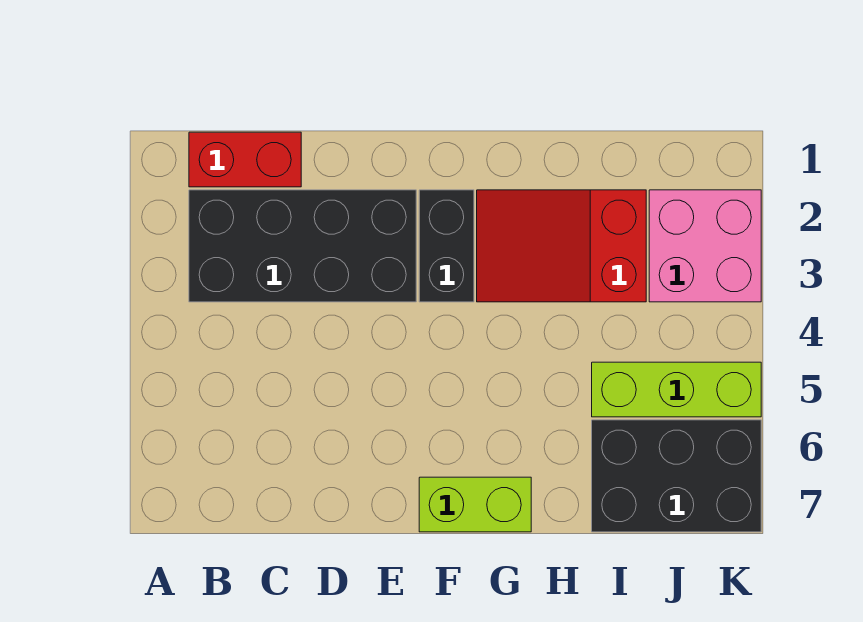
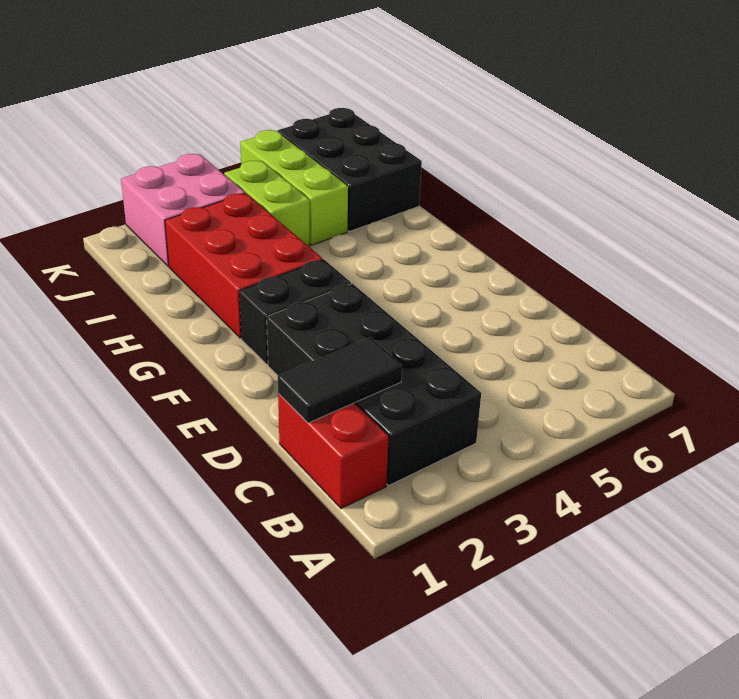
none -> black tile C1:C2 level 2
lime brick F7:G7 level 1 -> lime brick I4:J4 level 1
red slope G2:I3 level 1 top I -> red brick G2:I3 level 1

